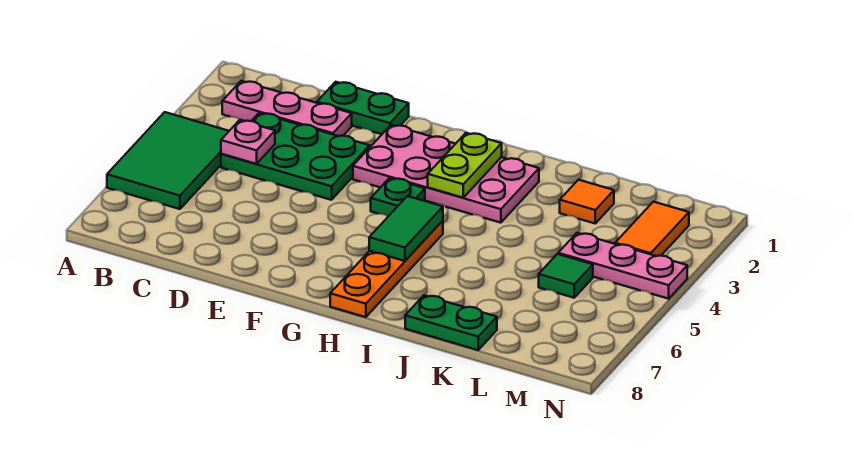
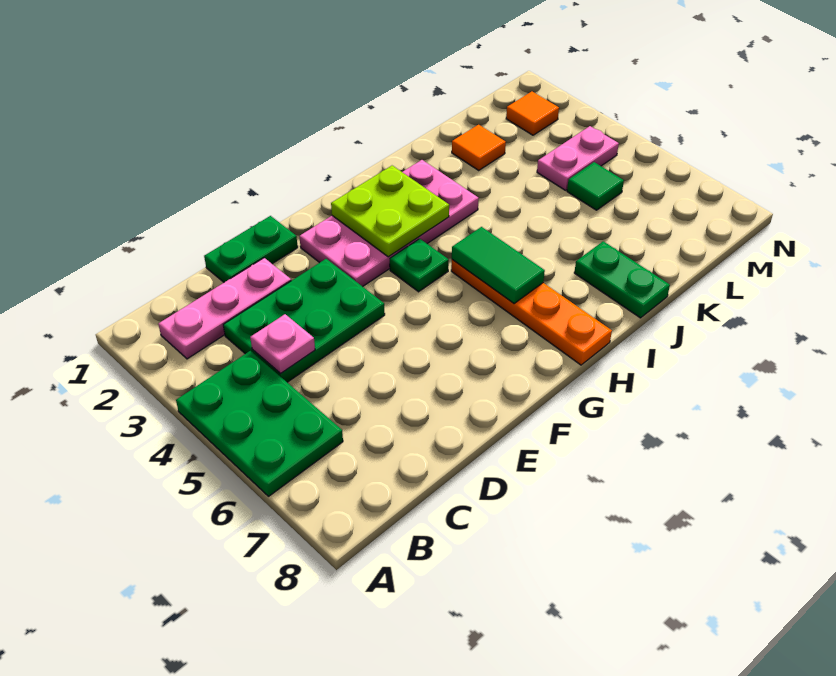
green tile A4:B6 level 1 -> green plate A4:B6 level 1
lime plate H2:H3 level 2 -> lime plate G2:H3 level 2
green plate J8:K8 level 1 -> green plate J7:J8 level 1
pink plate L4:N4 level 1 -> pink plate L4:M4 level 1
orange tile M2:M3 level 1 -> orange tile M2 level 1

